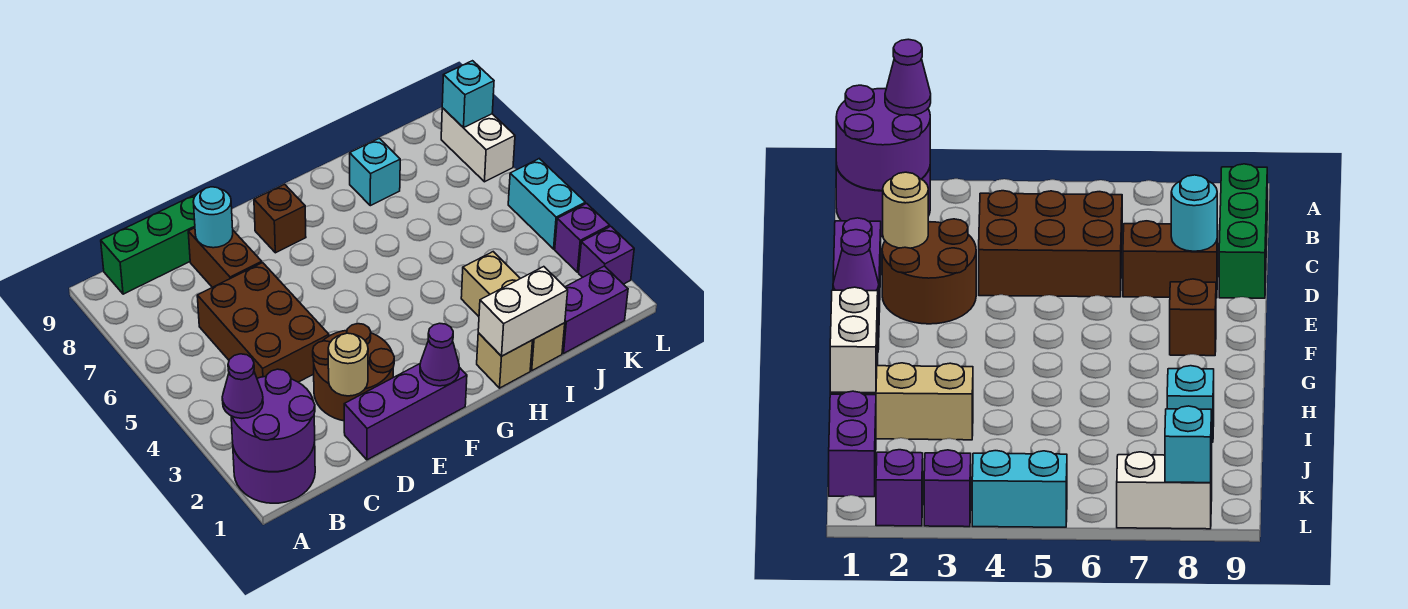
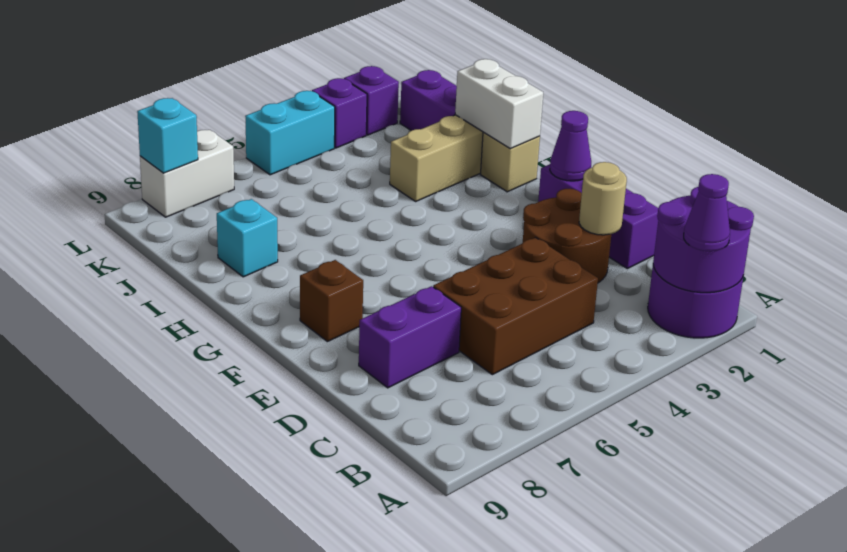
green brick B9:D9 level 1 -> none
brown brick D7:D8 level 1 -> purple brick D7:D8 level 1
cyan round brick D8 level 2 -> none

